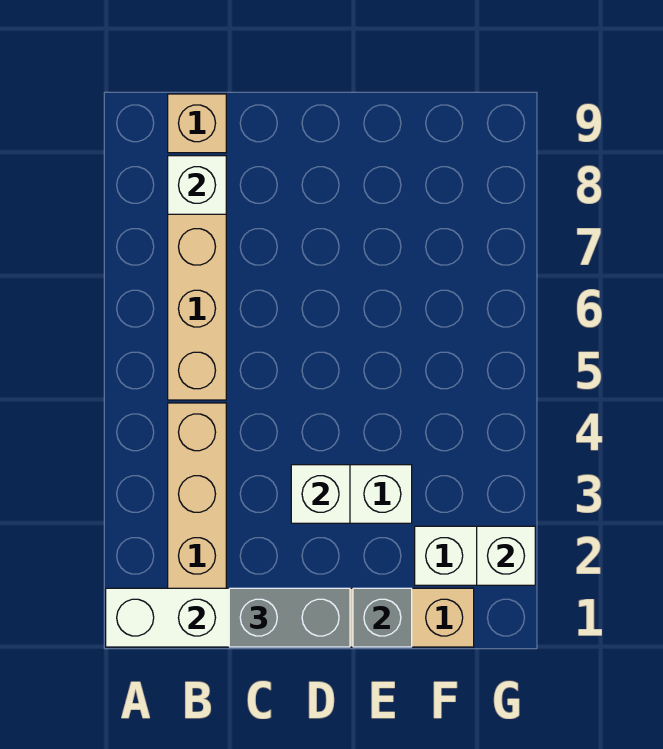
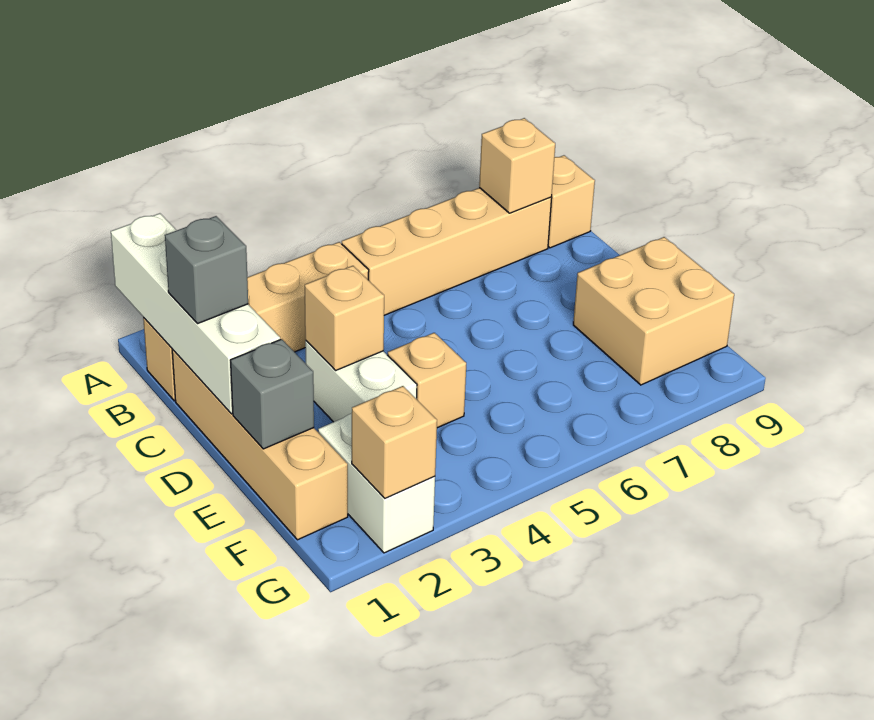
white brick B8 level 2 -> tan brick B8 level 2
grey brick C1:D1 level 3 -> grey brick C1 level 3
white brick D3 level 2 -> tan brick D3 level 2
none -> tan brick E4 level 1
none -> tan brick E8:F9 level 1
white brick G2 level 2 -> tan brick G2 level 2

